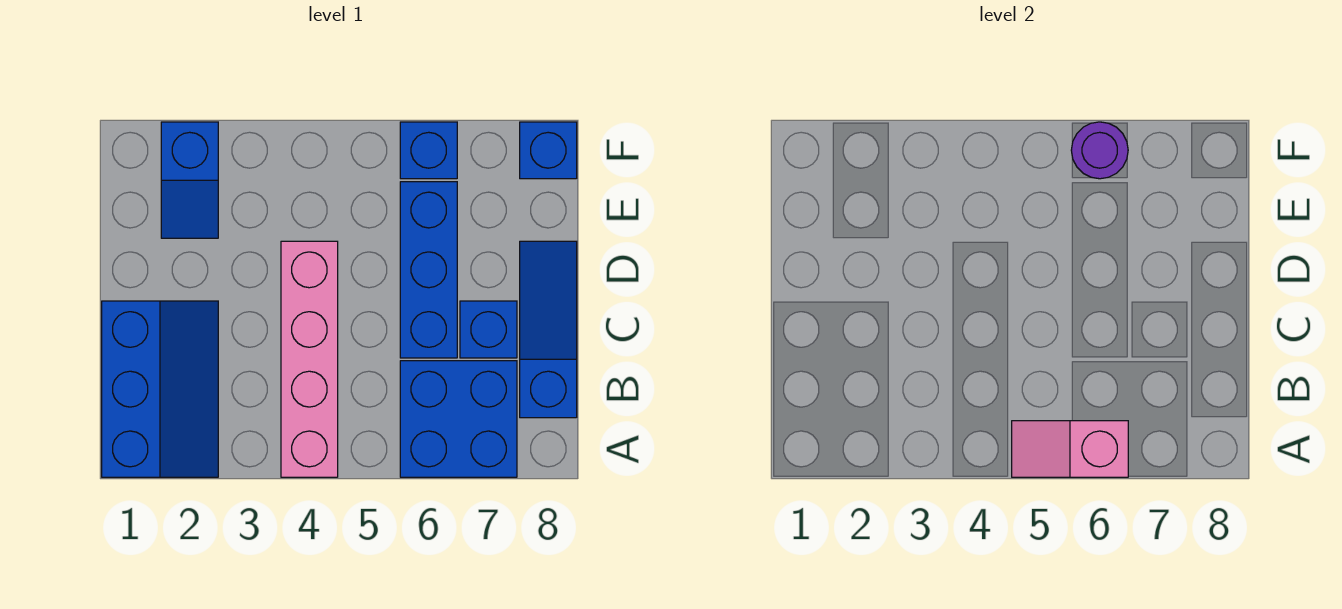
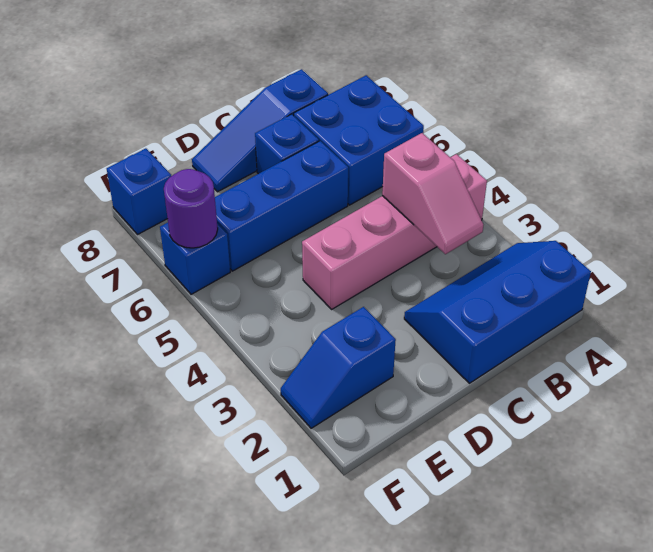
pink slope A5:A6 level 2 top 6 -> pink slope B3:B4 level 2 top 4
blue slope E2:F2 level 1 top F -> blue slope E2:F2 level 1 top E

